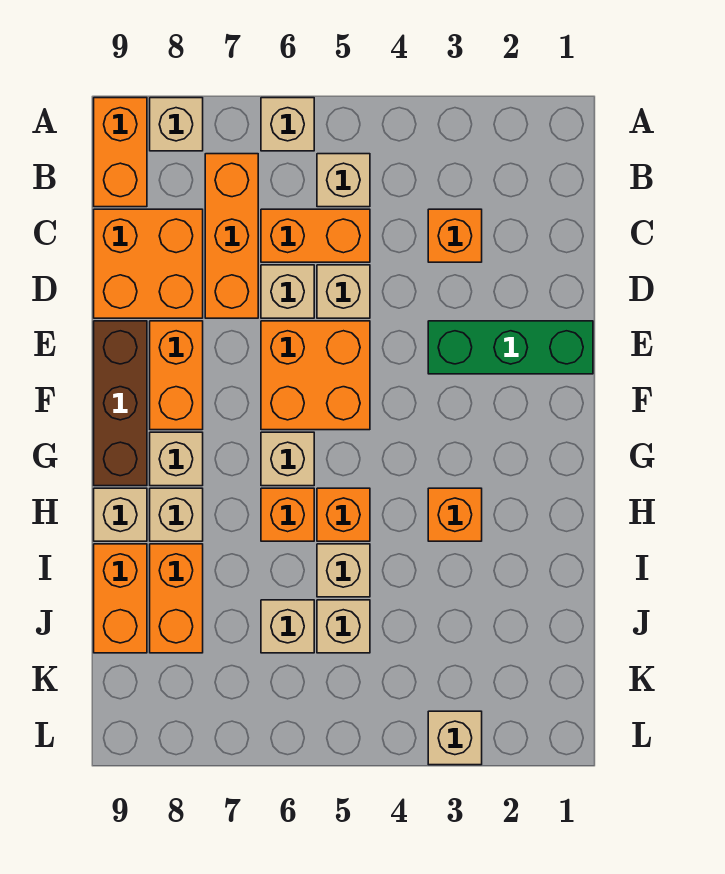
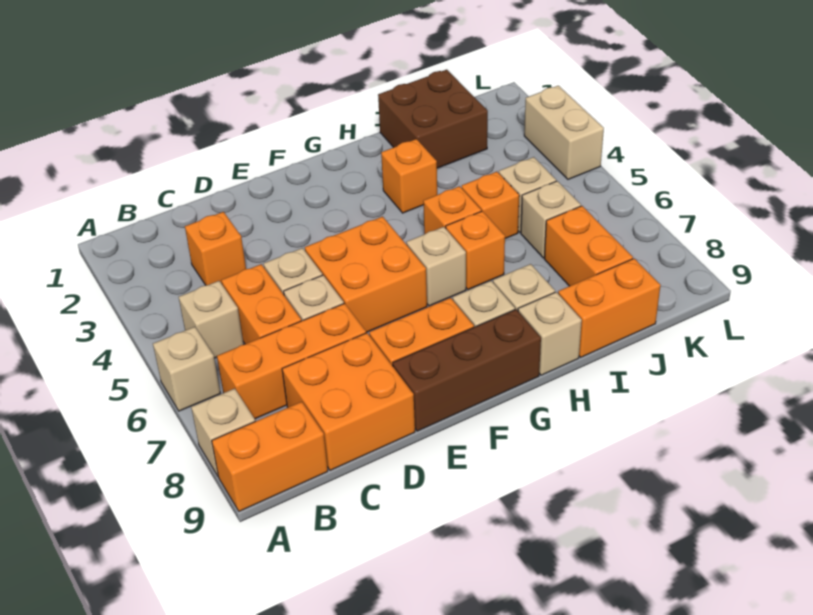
green brick E1:E3 level 1 -> none
none -> brown brick I1:J2 level 1
tan brick I5 level 1 -> orange brick I5 level 1
orange brick I8:J8 level 1 -> orange brick J7:J8 level 1
tan brick L3 level 1 -> tan brick L3:L4 level 1

